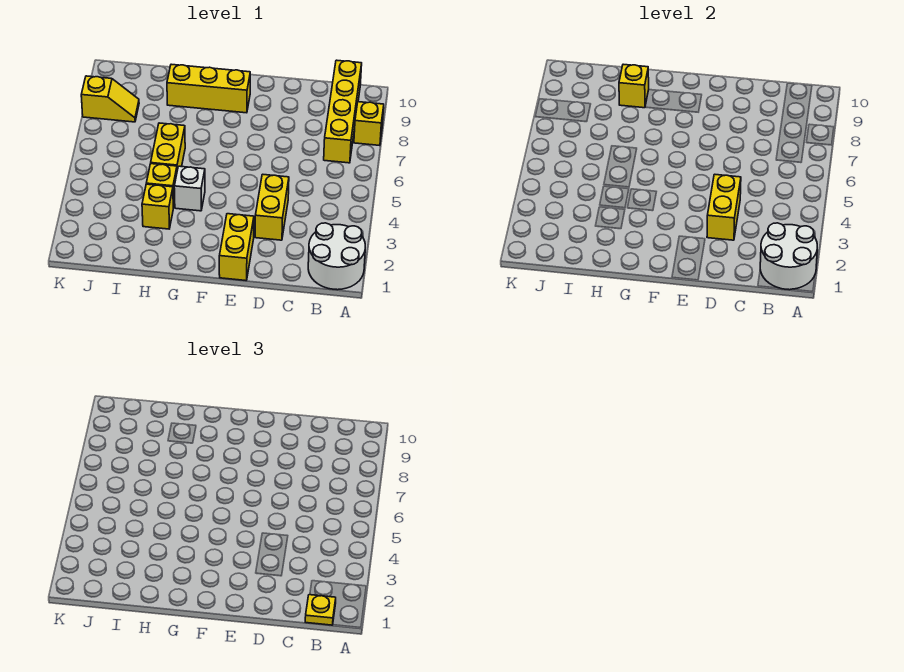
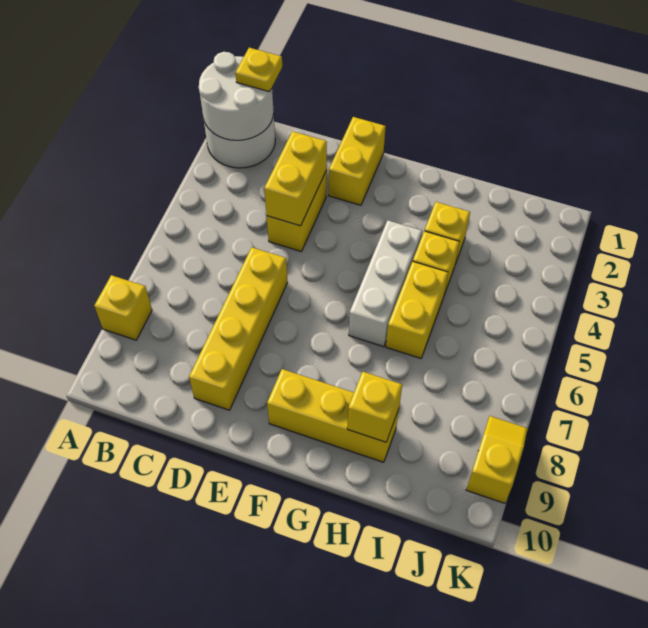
yellow brick B7:B10 level 1 -> yellow brick D6:D9 level 1
white brick G4 level 1 -> white brick G4:G6 level 1
yellow slope J8:K8 level 1 top K -> yellow slope K8:K9 level 1 top 9

